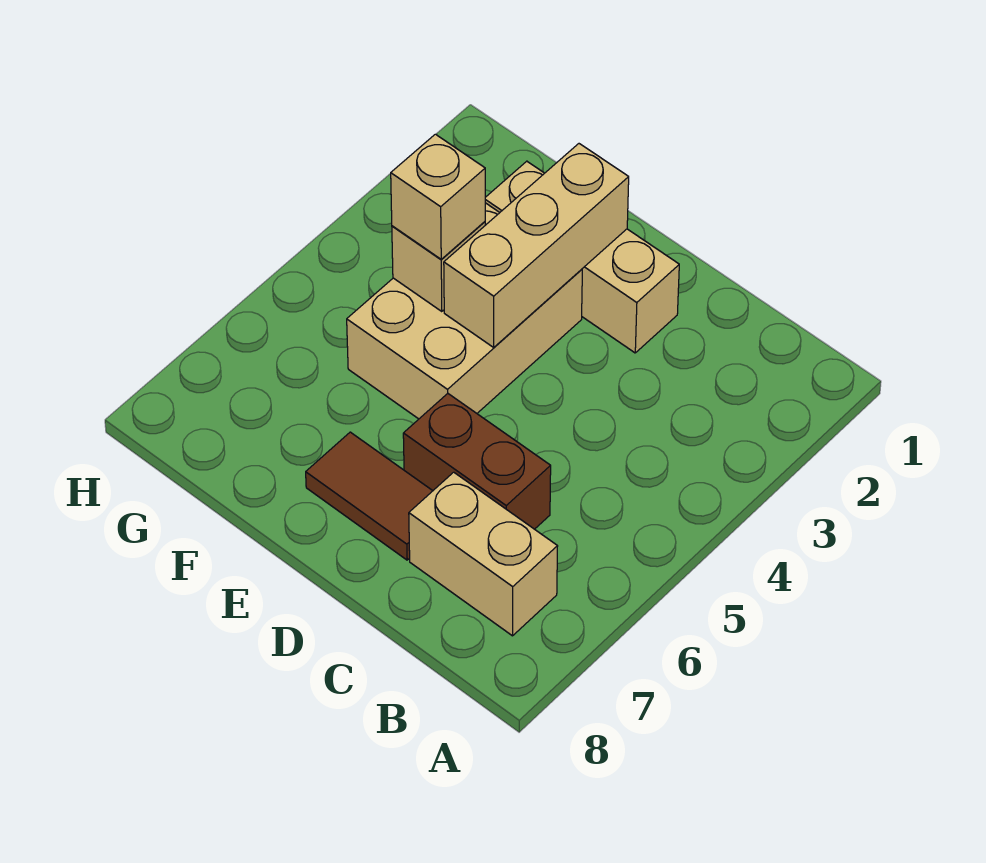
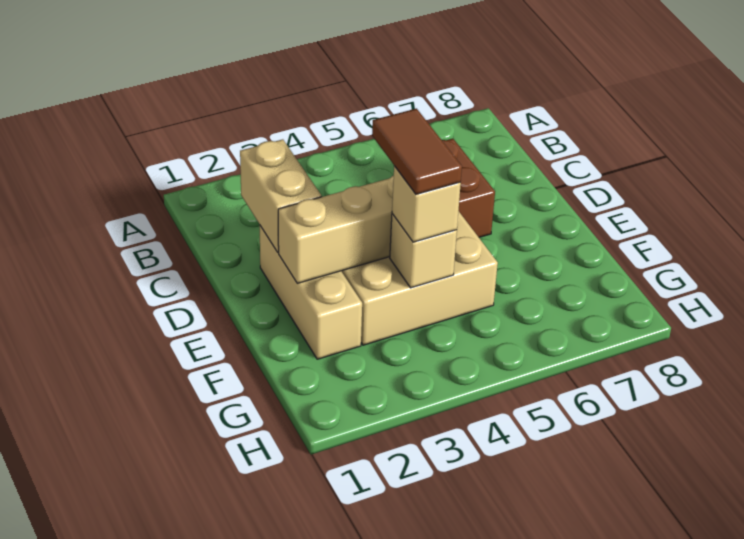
tan brick B7:C7 level 1 -> tan brick C2:D2 level 2
brown tile D7:E7 level 1 -> brown tile E4:F4 level 4

